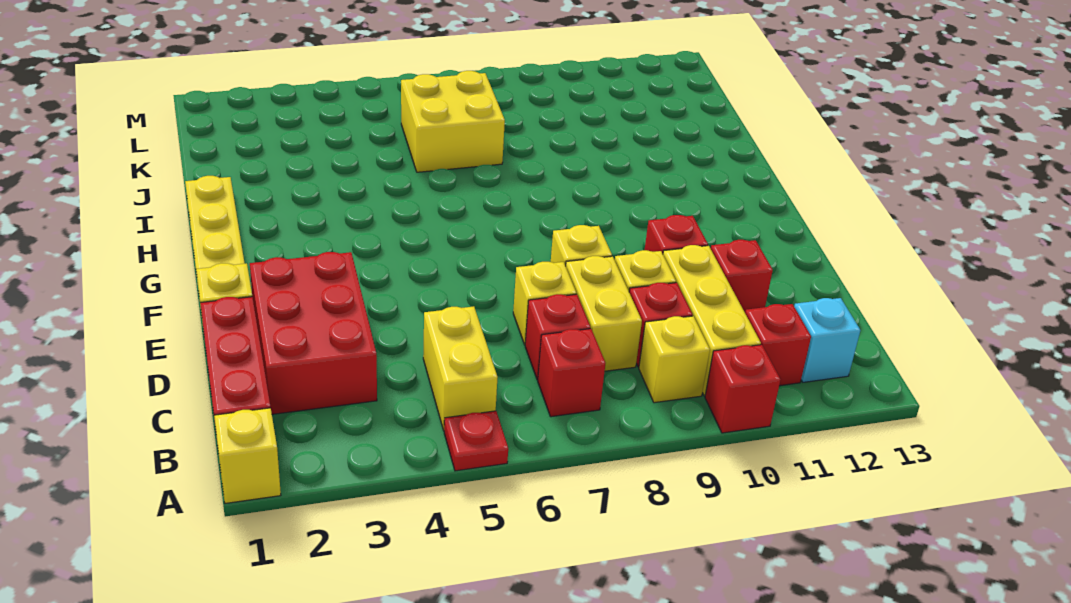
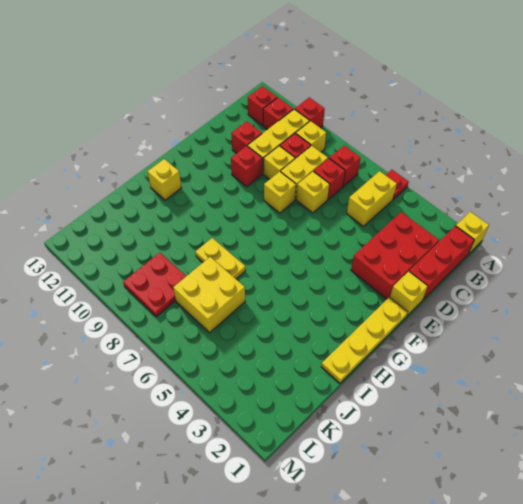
cyan brick B12 level 1 -> red brick B12 level 1
none -> yellow brick H12 level 1
none -> yellow plate I7:I8 level 1
none -> red plate K8:L9 level 1

